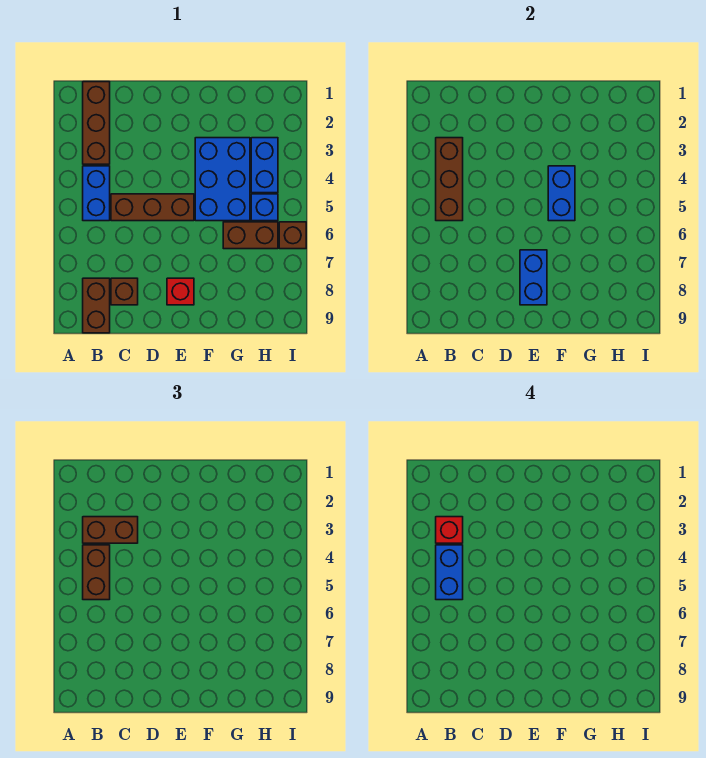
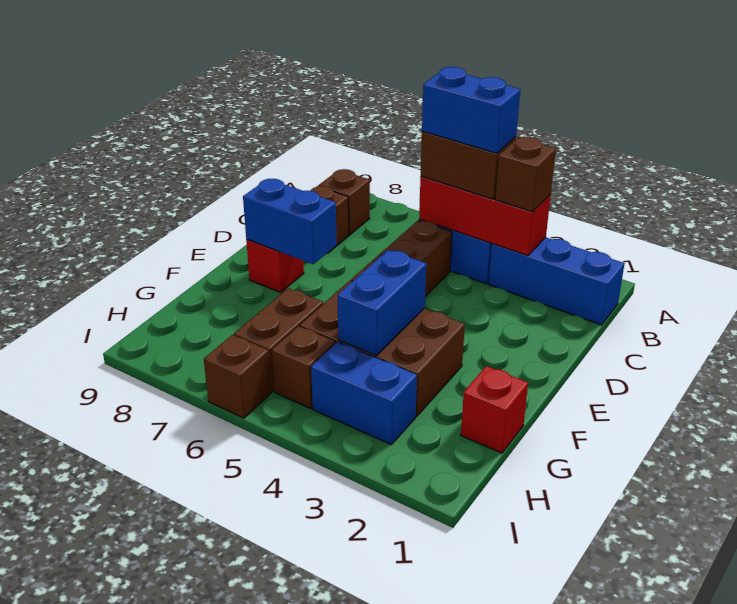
brown brick B1:B3 level 1 -> blue brick B1:B3 level 1
brown brick B3:B5 level 2 -> red brick B3:B5 level 2
brown brick B3:C3 level 3 -> brown brick B3 level 3
red brick B3 level 4 -> red brick G1 level 1
brown brick B8:B9 level 1 -> brown brick B8 level 1
blue brick F3:G5 level 1 -> brown brick F3:G5 level 1
blue brick F4:F5 level 2 -> blue brick F4:G4 level 2
blue brick H5 level 1 -> brown brick H5 level 1

